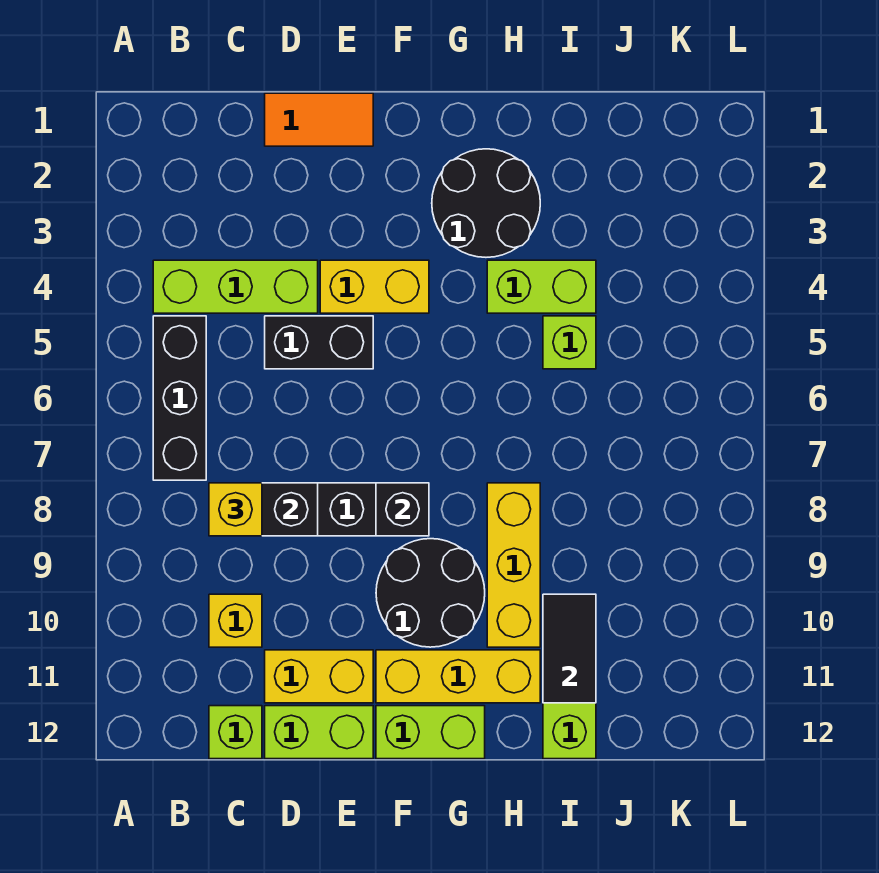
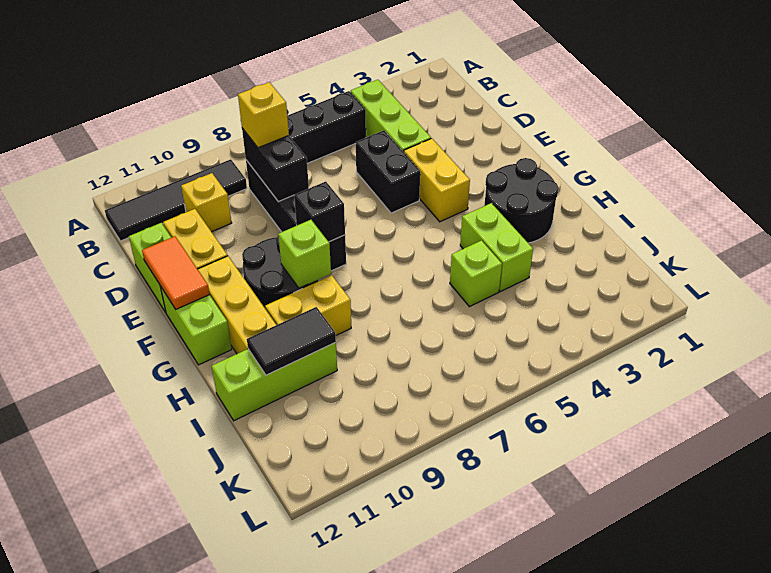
none -> black tile B9:B12 level 1
lime brick C12 level 1 -> lime brick G9 level 2
orange tile D1:E1 level 1 -> orange tile E12:F12 level 2
yellow brick H8:H10 level 1 -> yellow brick H9:H10 level 1

